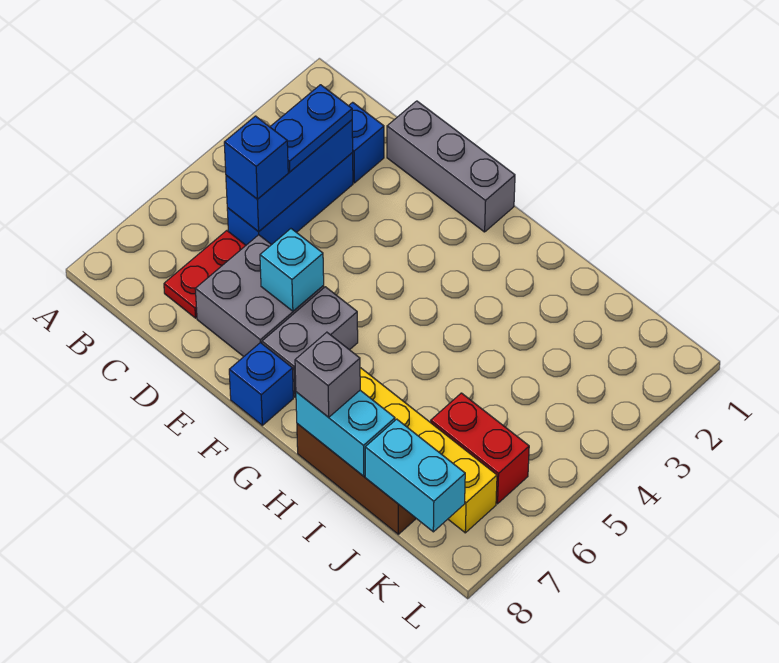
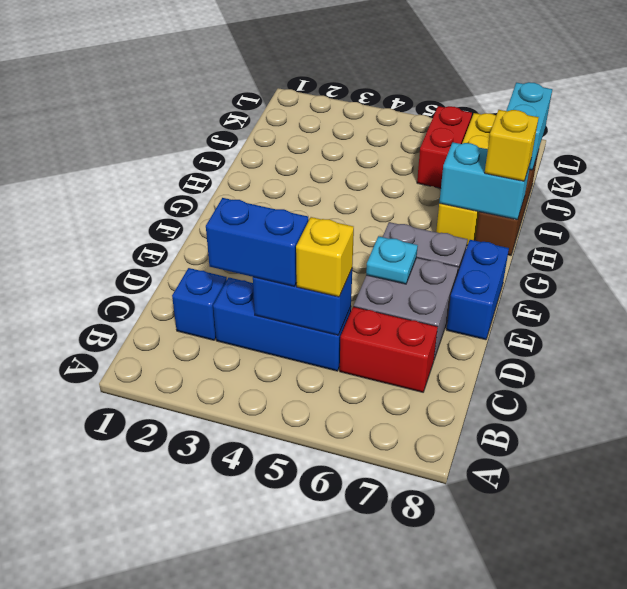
blue brick C3:C5 level 2 -> blue brick C4:C5 level 2
blue plate C3:C4 level 3 -> blue brick C3:C4 level 3
blue brick C5 level 3 -> yellow brick C5 level 3
red plate C6:C7 level 1 -> red brick C6:C7 level 1
grey brick D1:F1 level 1 -> none
cyan brick E6 level 2 -> cyan plate E6 level 2
blue brick F8 level 1 -> blue brick E8:F8 level 1
cyan brick H8:I8 level 2 -> cyan brick H7:H8 level 2
grey brick H8 level 3 -> yellow brick H8 level 3

